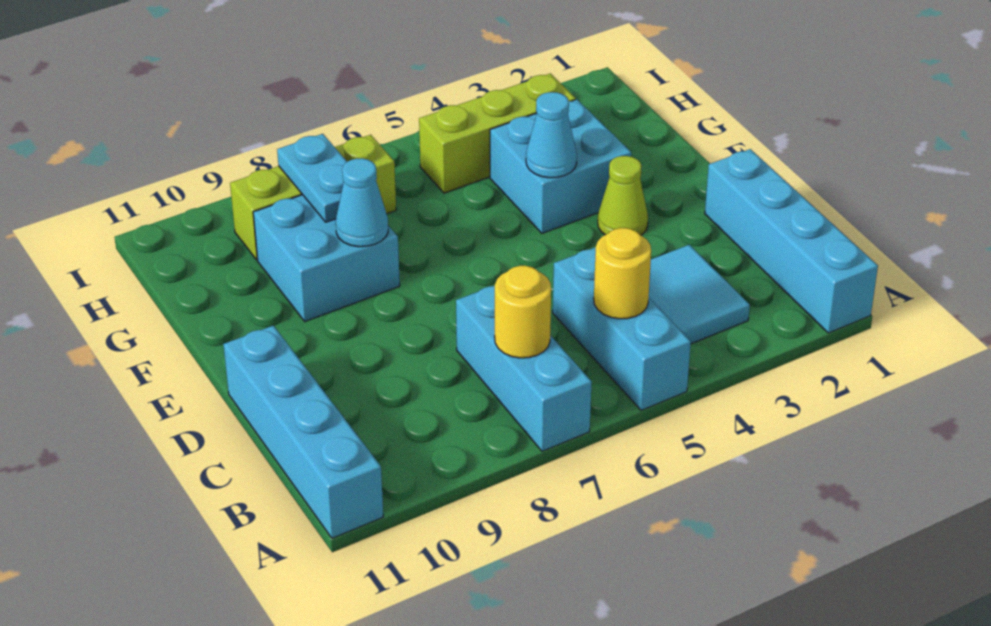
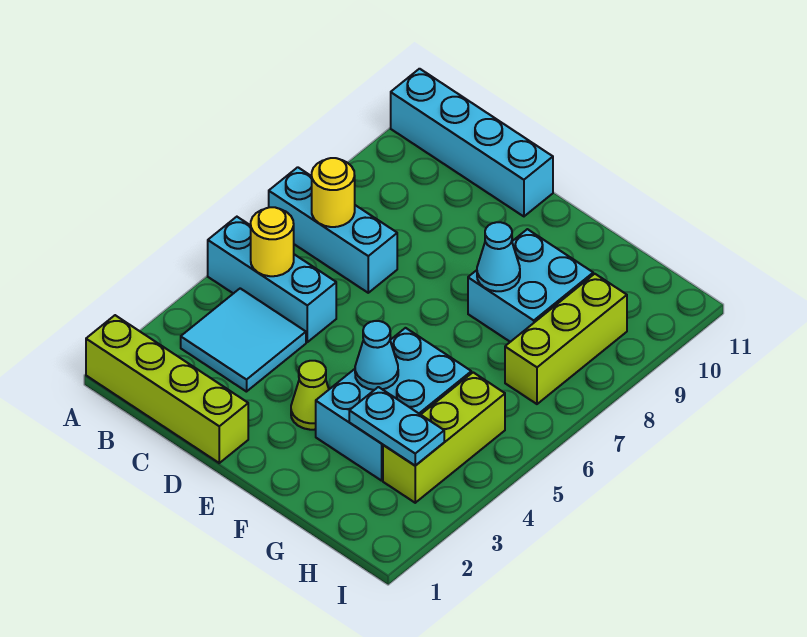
cyan brick A1:D1 level 1 -> lime brick A1:D1 level 1
cyan brick F3:G4 level 1 -> cyan brick F3:G5 level 1
cyan plate G8:H8 level 2 -> cyan plate G3:H3 level 2

